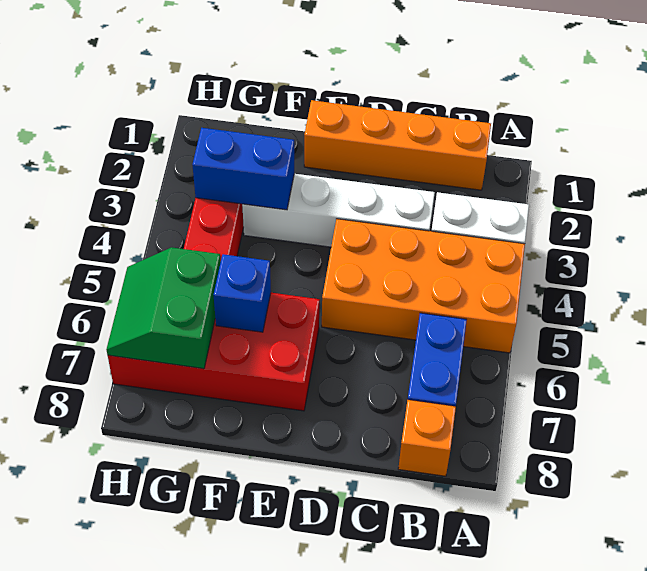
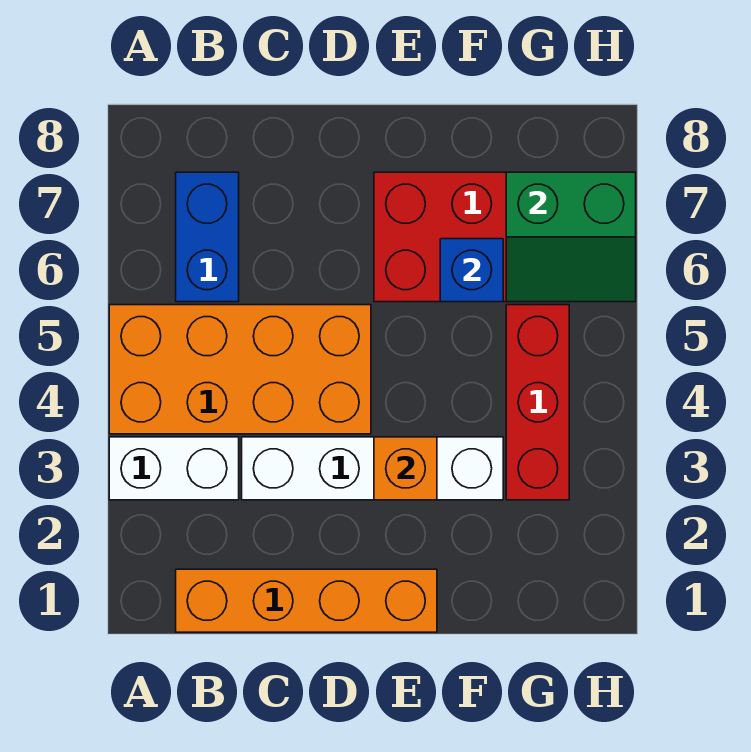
orange brick B8 level 1 -> orange brick E3 level 2
blue brick F3:G3 level 2 -> none
green slope G6:H7 level 2 top G -> green slope G6:H7 level 2 top 7

